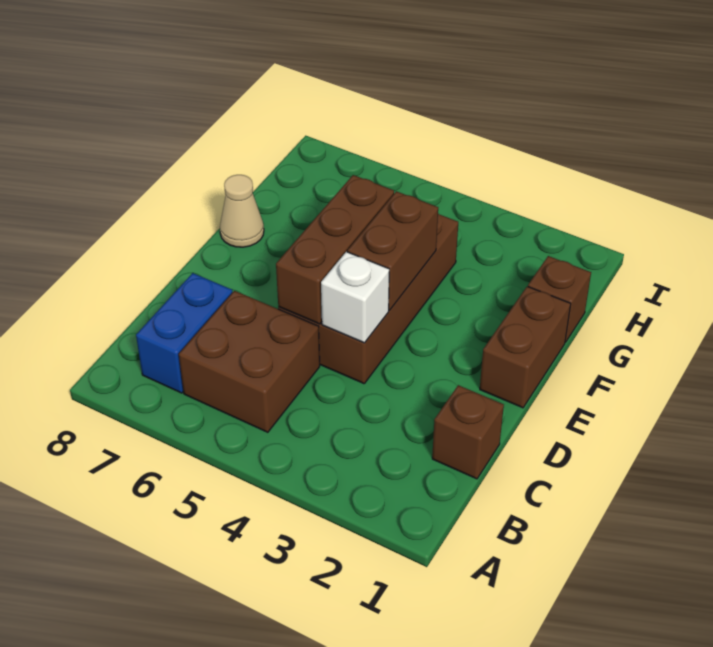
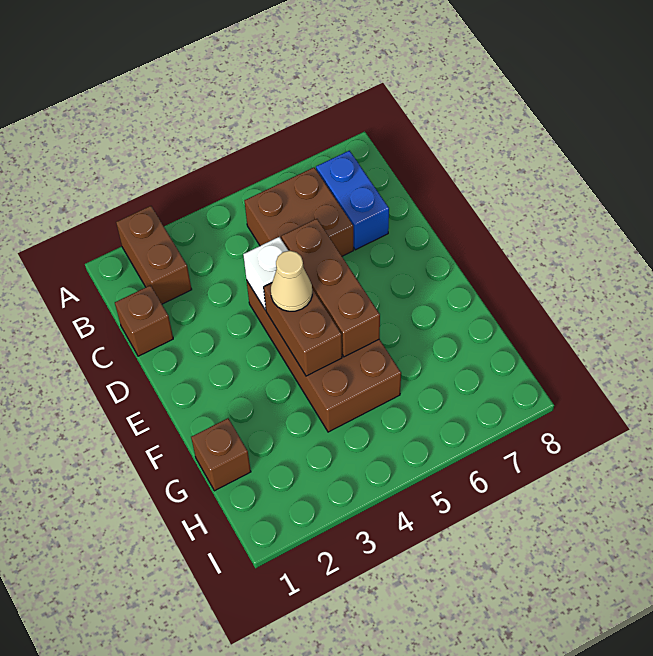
brown brick E1:F1 level 1 -> brown brick A2:B2 level 1
tan cone F8 level 1 -> tan cone E4 level 3

